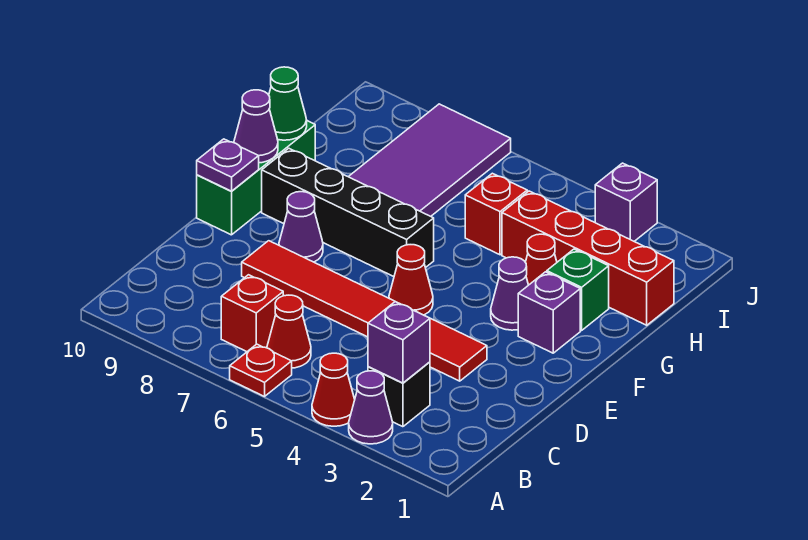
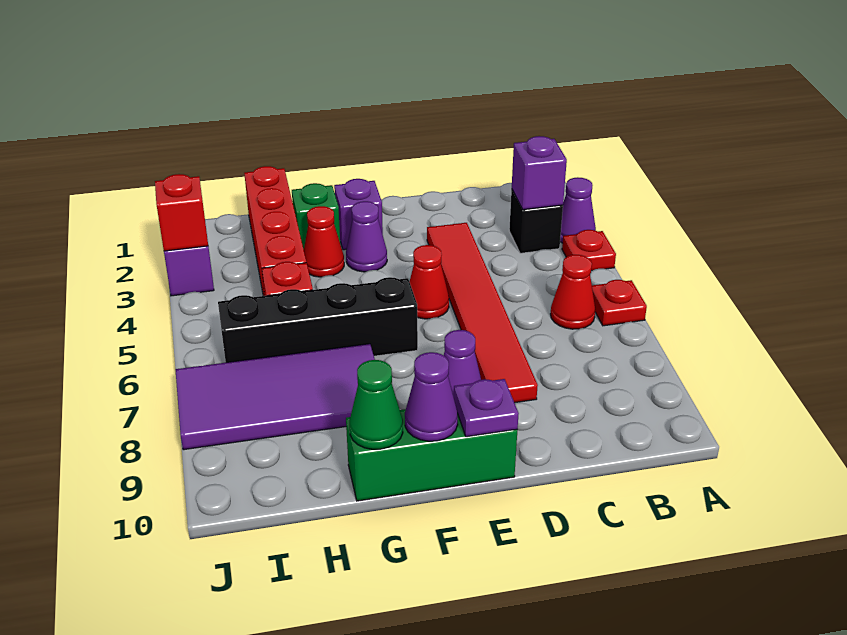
red cone A4 level 1 -> red plate A4 level 1
red brick B7 level 1 -> red brick J3 level 2
black brick F6:F9 level 1 -> black brick F6:I6 level 1

